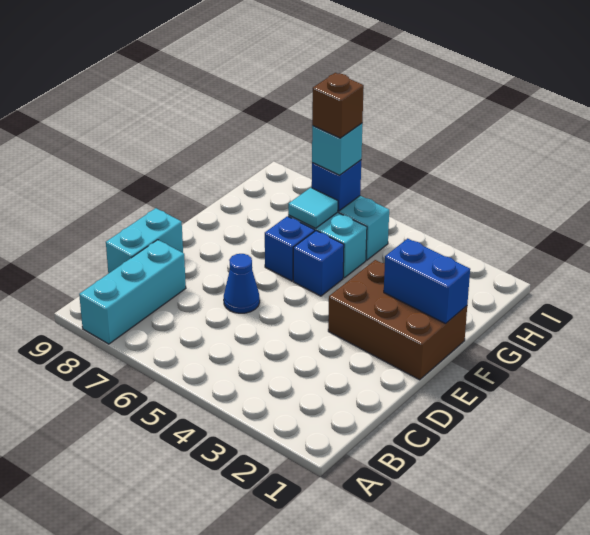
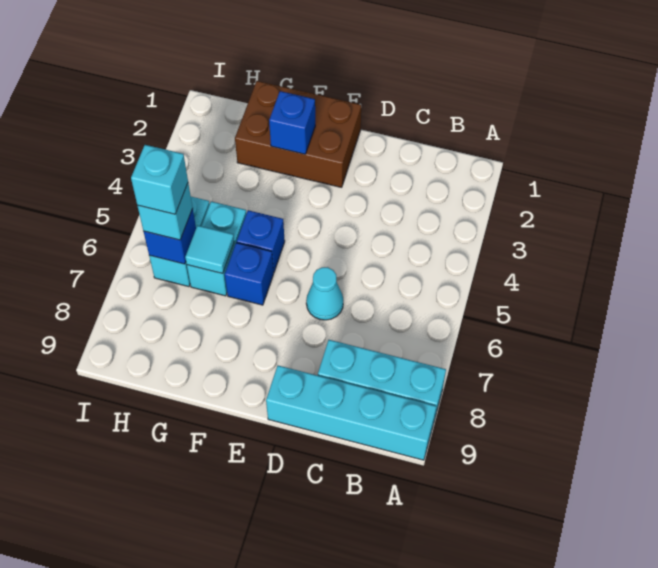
cyan brick C9:D9 level 1 -> cyan brick A9:D9 level 1
blue cone D6 level 1 -> cyan cone D6 level 1
brown brick E1:F3 level 1 -> brown brick E1:G2 level 1
blue brick F1:F2 level 2 -> blue brick F2 level 2
brown brick H6 level 4 -> cyan brick H6 level 4

